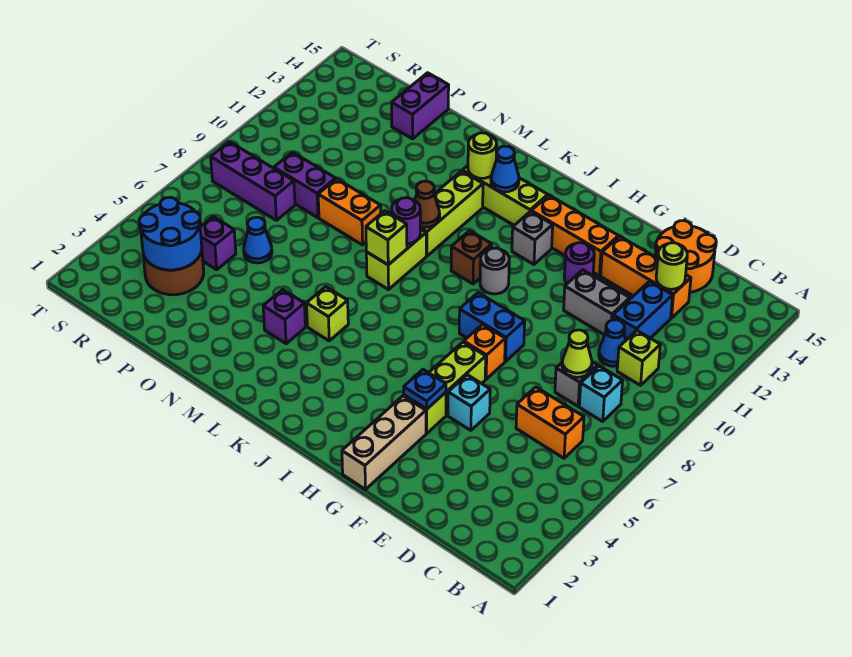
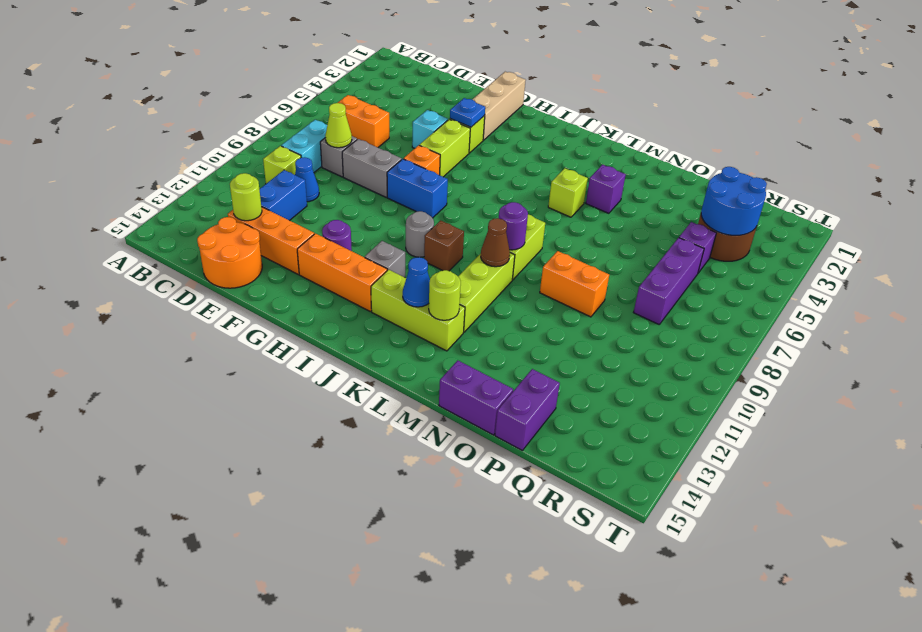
cyan brick C8 level 1 -> cyan brick C8:C9 level 1
grey brick E11:F11 level 1 -> grey brick E8:F8 level 1
lime brick L8 level 2 -> none
blue cone P6 level 1 -> none
purple brick P9:Q9 level 1 -> purple brick N15:O15 level 1
purple brick Q8:S8 level 1 -> purple brick Q6:Q8 level 1

